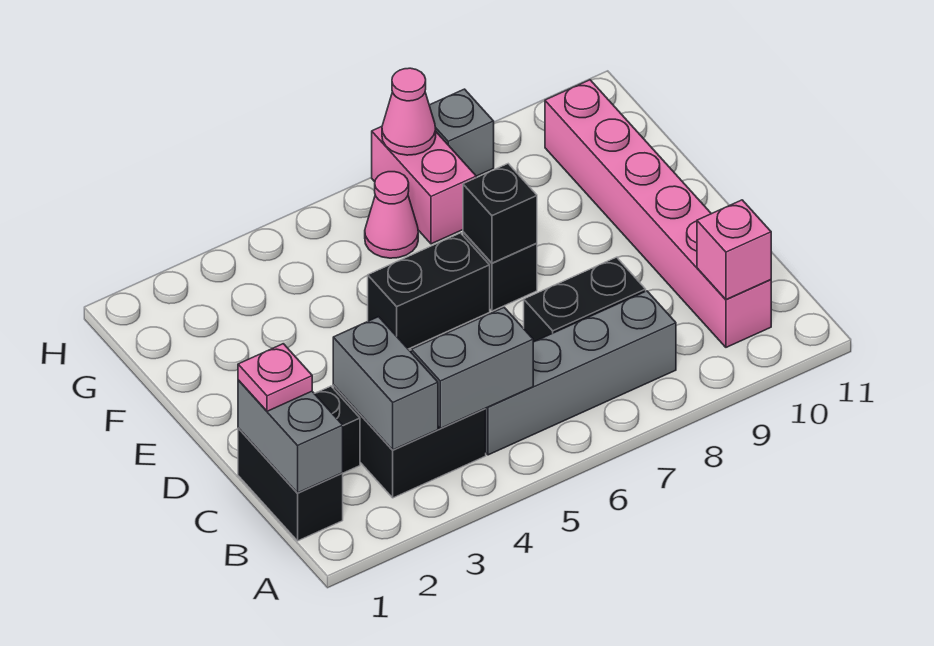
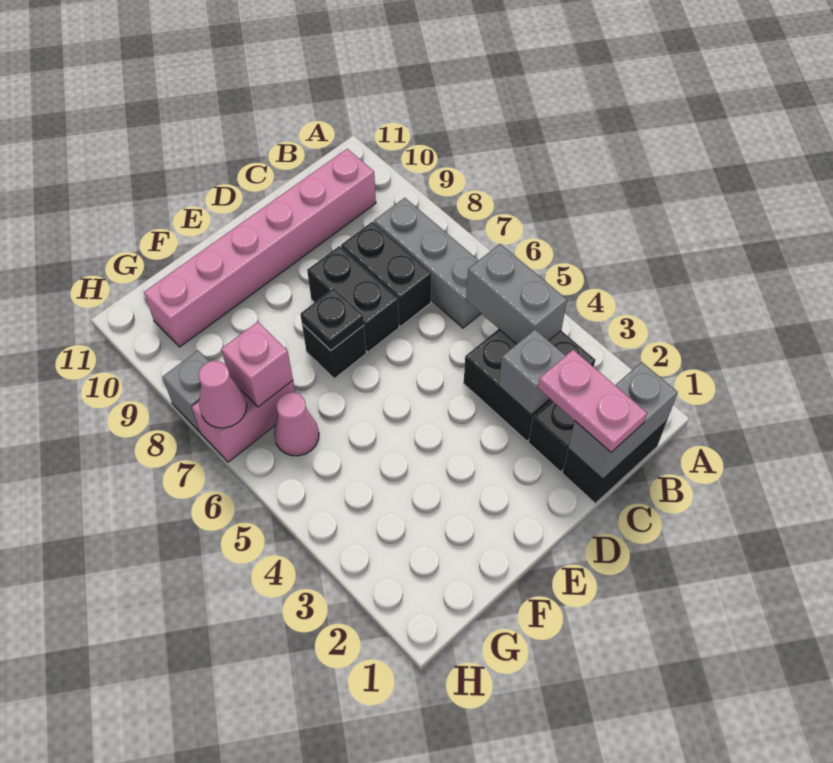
grey brick B3:C3 level 2 -> grey brick C3 level 2
grey brick B5:B8 level 1 -> grey brick B6:B8 level 1
pink brick B10 level 2 -> pink brick G7 level 2
pink plate C1 level 3 -> pink plate C1:C2 level 3
black brick E5:E6 level 1 -> black brick D7:D8 level 1
black brick E7 level 2 -> black plate E7 level 2

